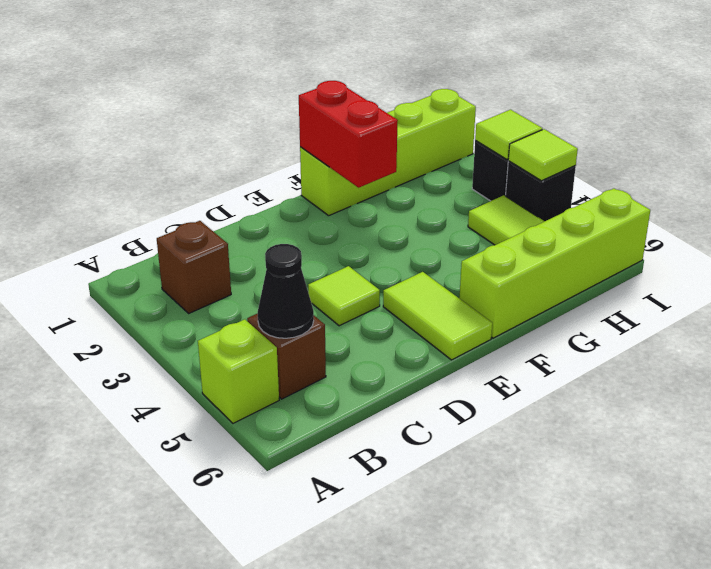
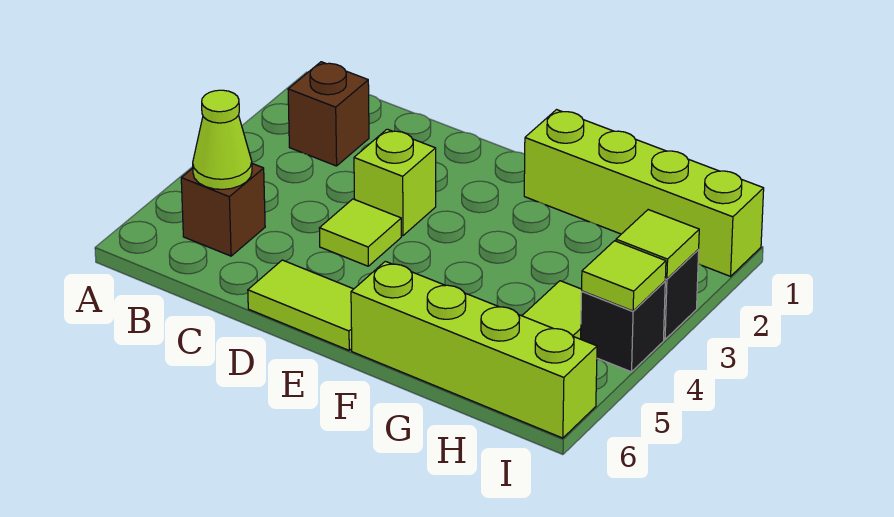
lime brick A5 level 1 -> lime brick D3 level 1
black cone B5 level 2 -> lime cone B5 level 2
lime tile E5:E6 level 1 -> lime tile D6:E6 level 1
red brick F1:F2 level 2 -> none

